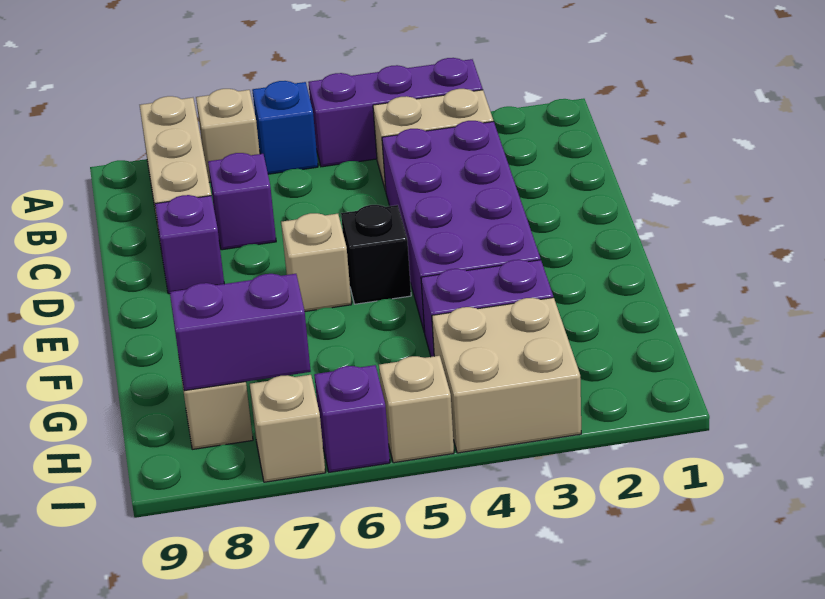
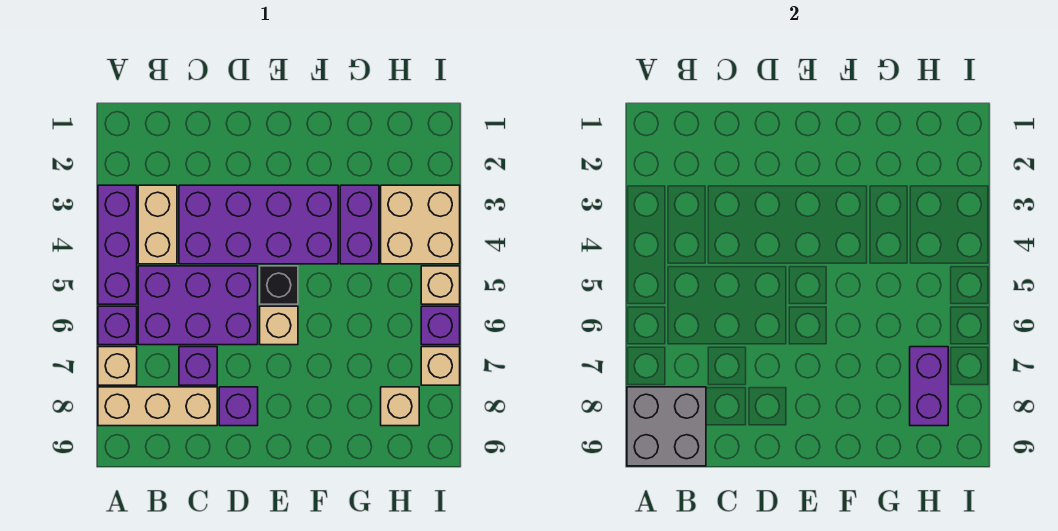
blue brick A6 level 1 -> purple brick A6 level 1
none -> grey brick A8:B9 level 2
none -> purple brick B5:D6 level 1

